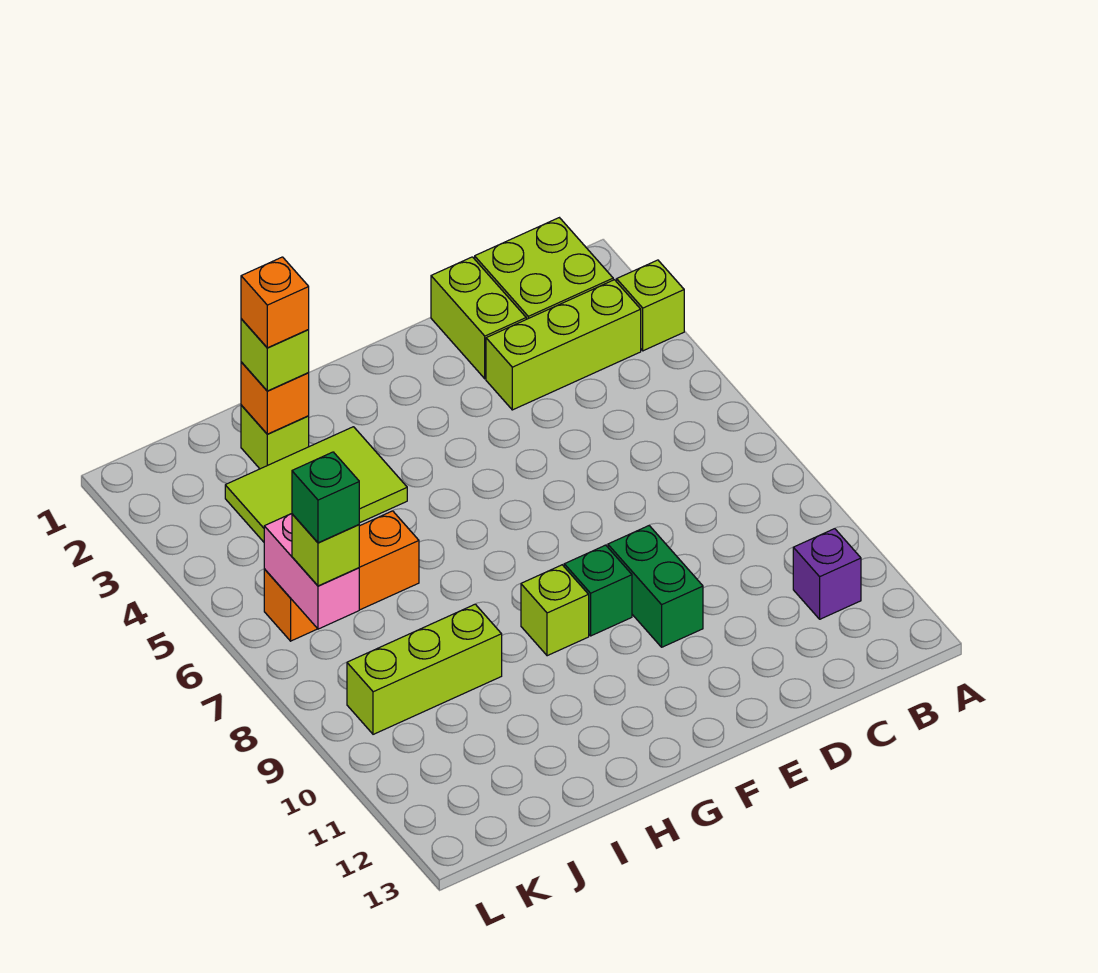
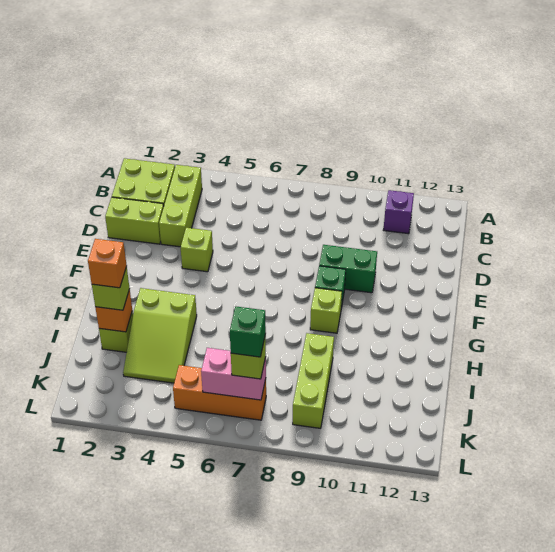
lime brick A3 level 1 -> lime brick E4 level 1
lime tile H3:J4 level 1 -> lime slope H3:J4 level 1 top H
orange brick I6:K6 level 1 -> orange brick K5:K7 level 1

